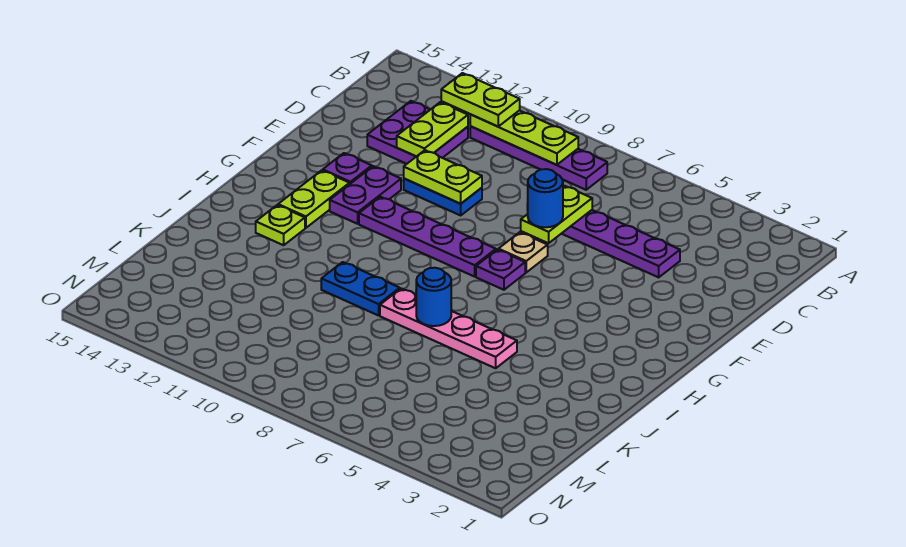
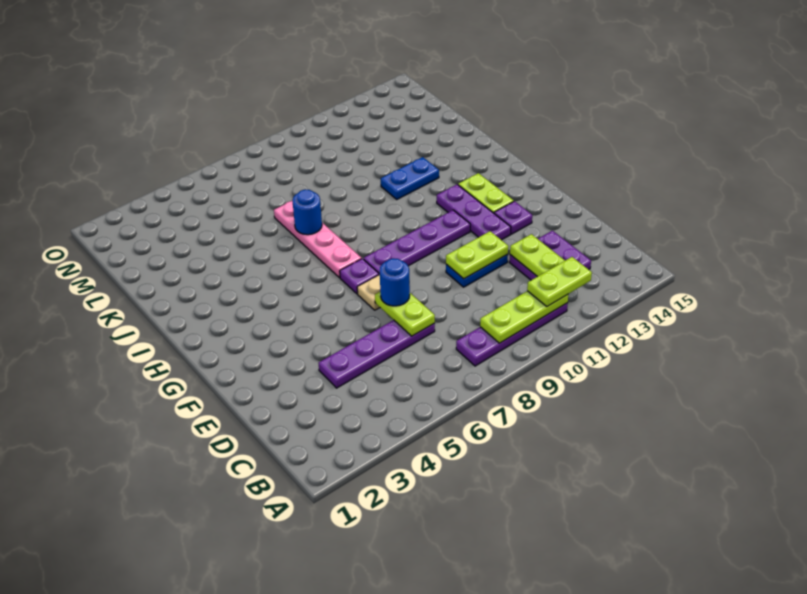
purple plate F12:G12 level 1 -> purple plate F12:H12 level 1
lime plate I13 level 1 -> none
pink plate J5:J8 level 1 -> pink plate H7:K7 level 1
blue plate J9:J10 level 1 -> blue plate J11:J12 level 1

